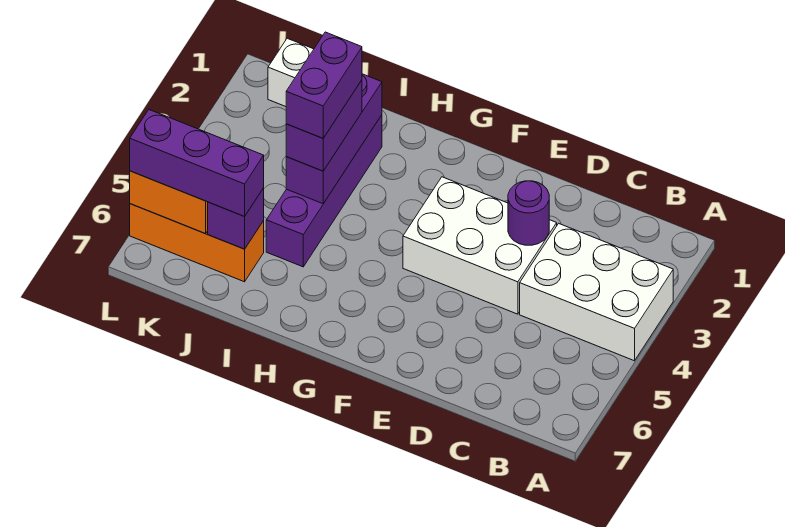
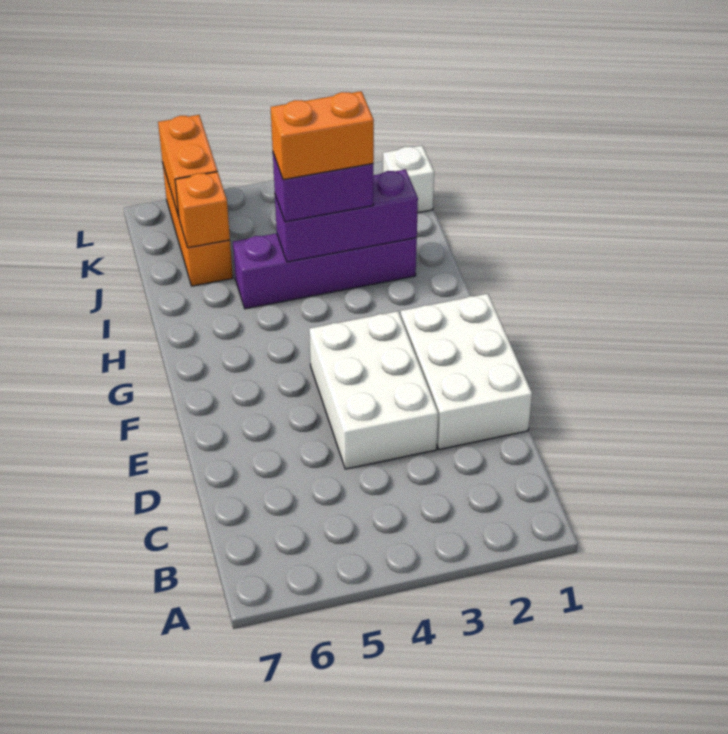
white brick A3:C4 level 1 -> white brick D1:F2 level 1
purple round brick D3 level 2 -> none
purple brick I3:I4 level 4 -> orange brick I3:I4 level 4
purple brick J6 level 2 -> orange brick J6 level 2
purple brick J6:L6 level 3 -> none

